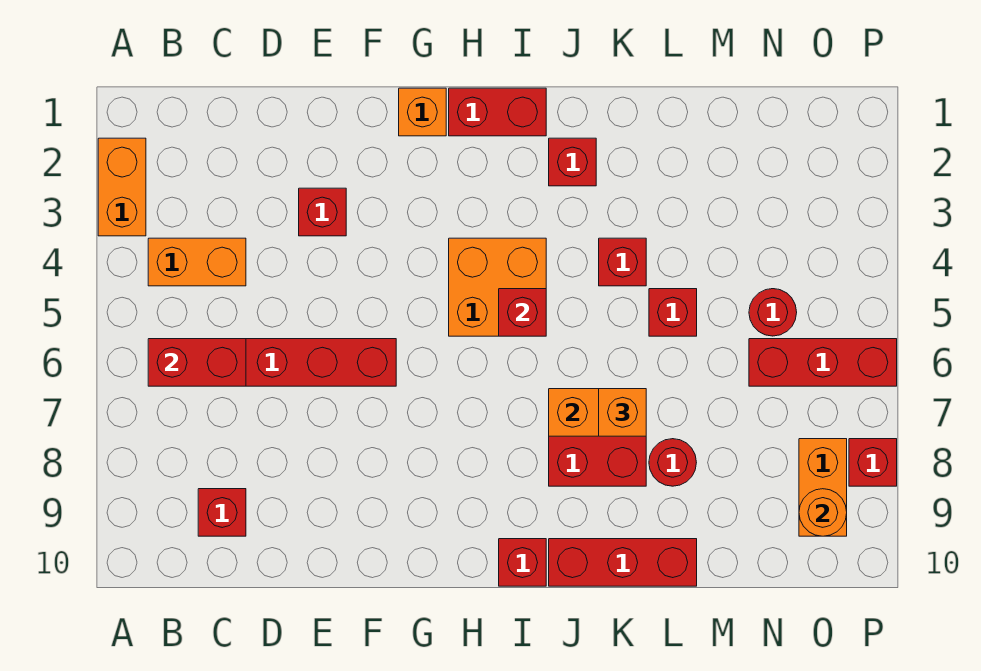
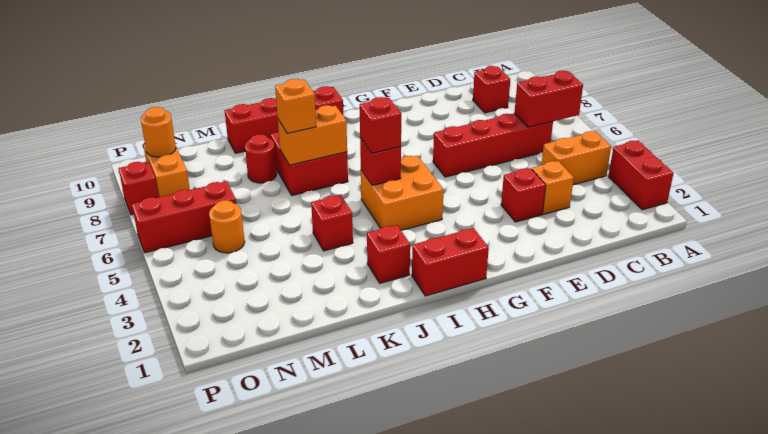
orange brick A2:A3 level 1 -> red brick A2:A3 level 1
orange brick G1 level 1 -> orange brick D3 level 1
red brick L5 level 1 -> red brick I5 level 3
red round brick N5 level 1 -> orange round brick N5 level 1

